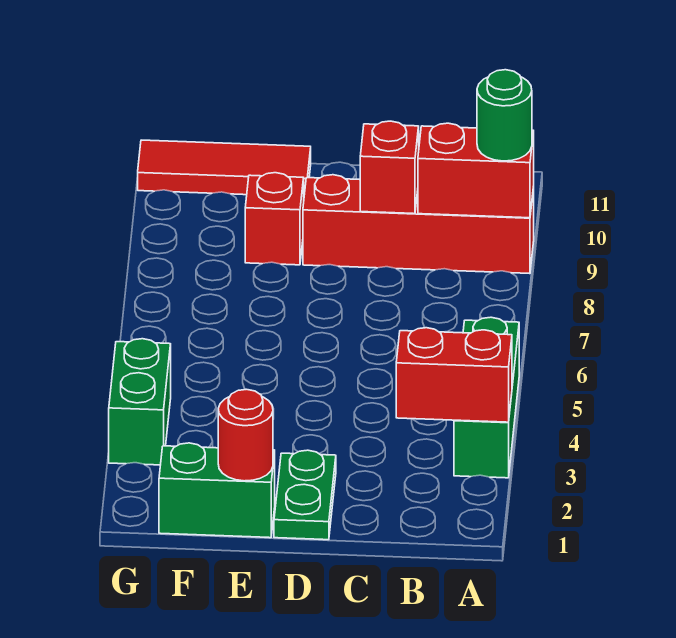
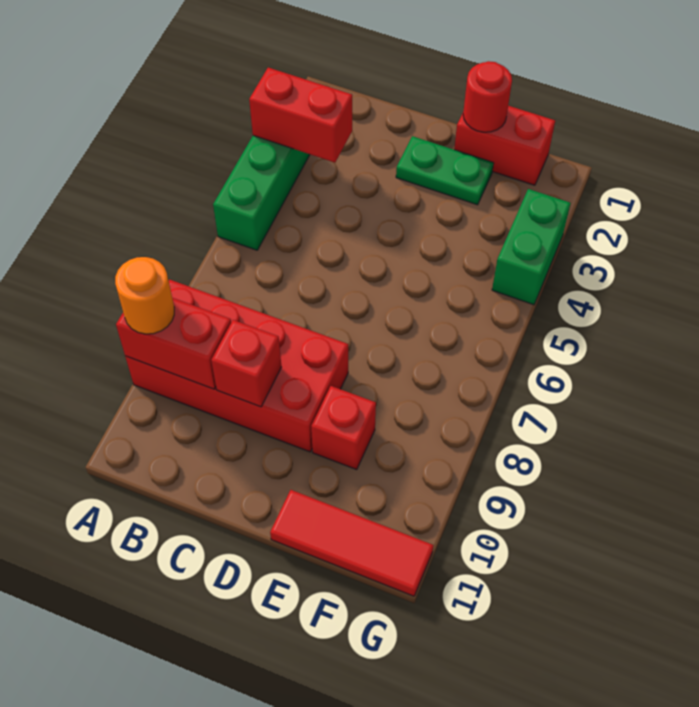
red brick A9:D9 level 1 -> red brick A8:D9 level 1
green round brick A9 level 3 -> orange round brick A9 level 3
green plate D1:D2 level 1 -> green plate D2:E2 level 1
green brick E1:F1 level 1 -> red brick E1:F1 level 1

